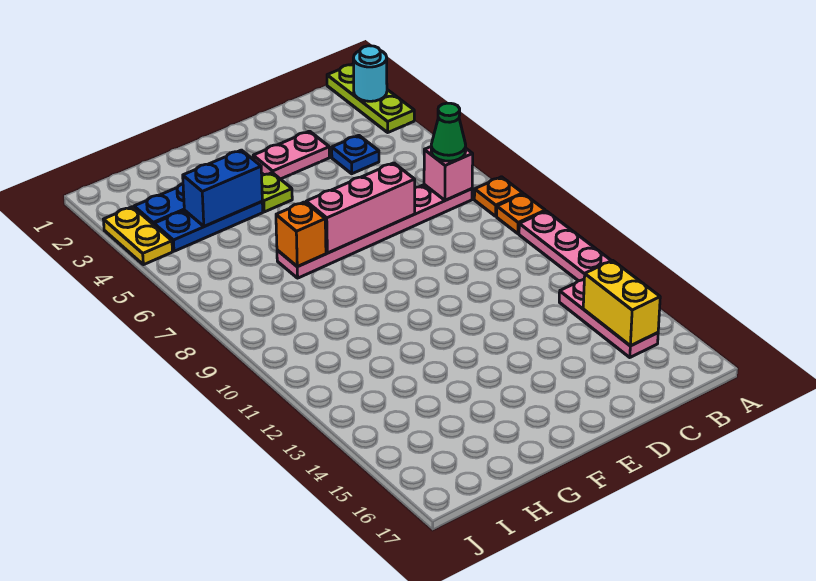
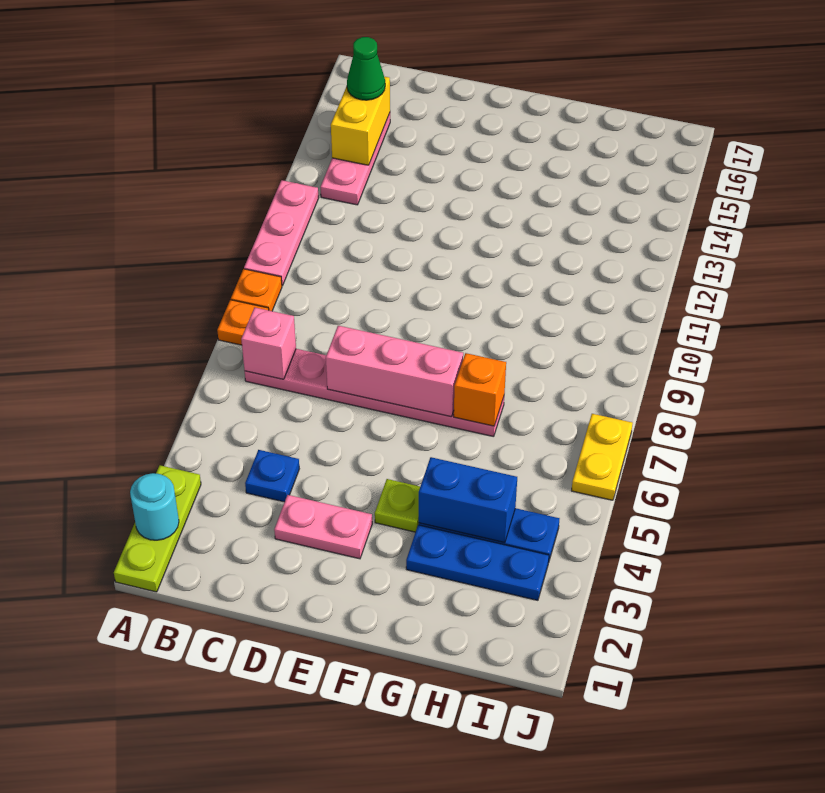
green cone B7 level 3 -> green cone B15 level 3
yellow plate J3:J4 level 1 -> yellow plate J6:J7 level 1

